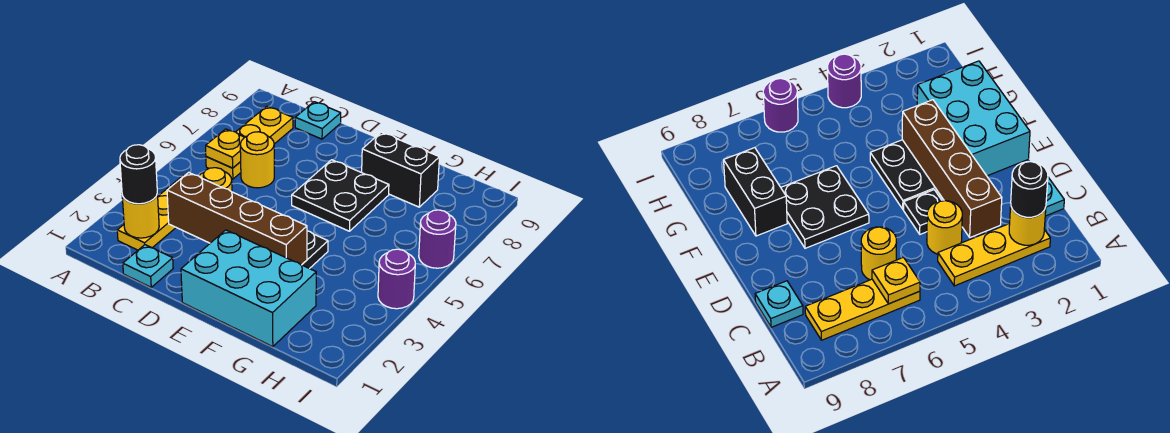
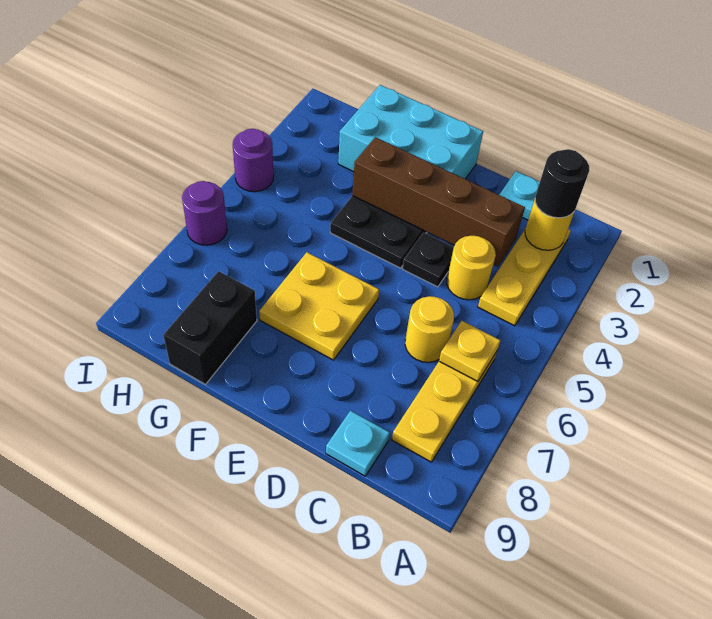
black plate E6:F7 level 1 -> yellow plate E6:F7 level 1
black brick F8:G8 level 1 -> black brick G8:G9 level 1

